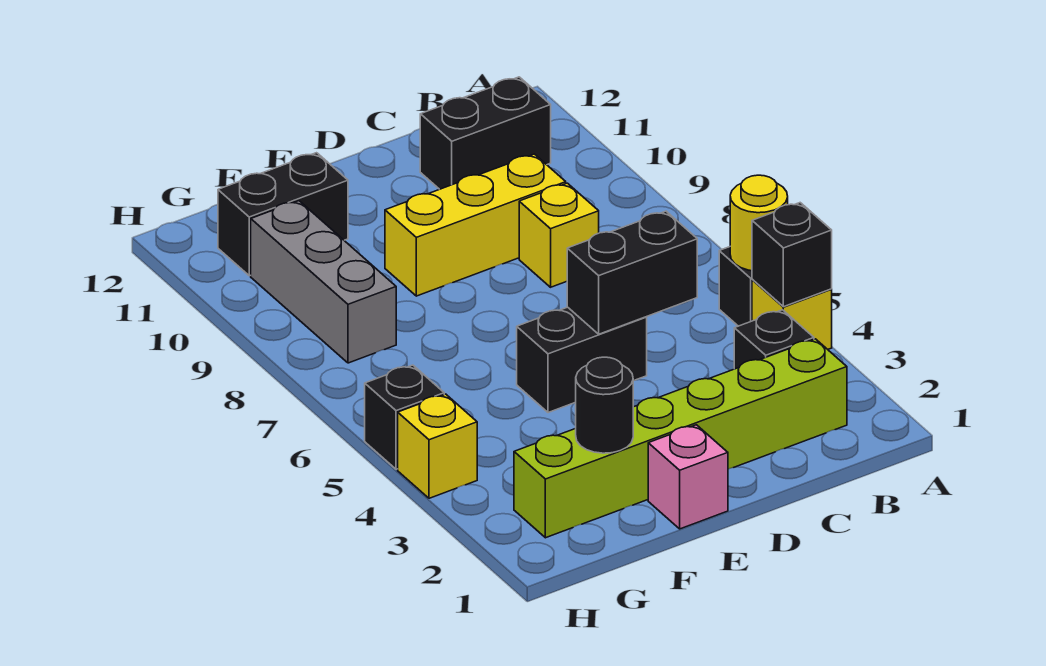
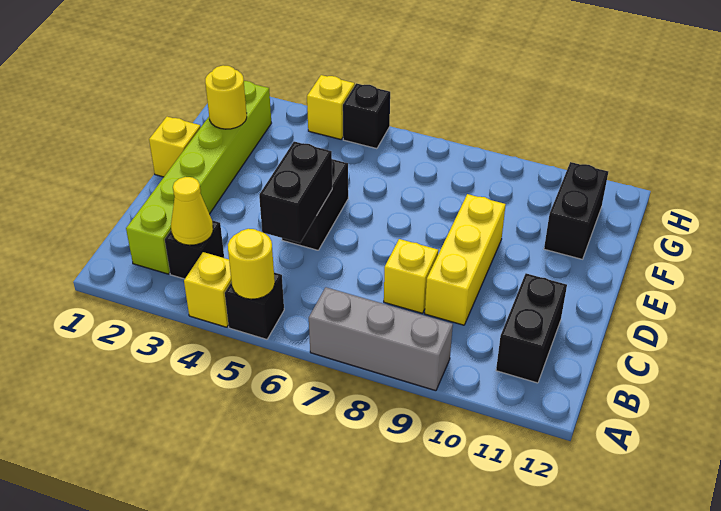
black brick A4 level 2 -> none
none -> yellow cone B3 level 2
pink brick E1 level 1 -> yellow brick E1 level 1
black round brick F2 level 2 -> yellow round brick F2 level 2
grey brick G8:G10 level 1 -> grey brick A7:A9 level 1

